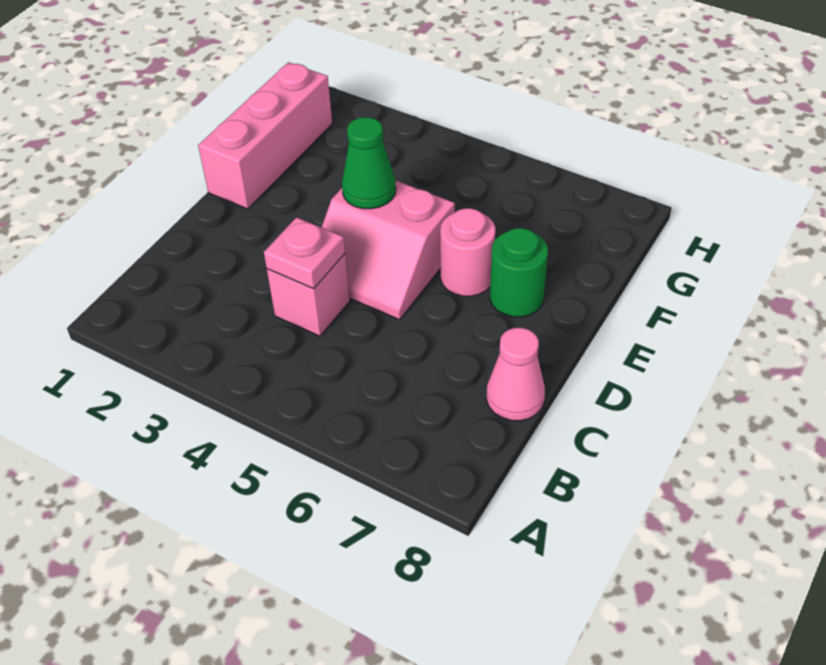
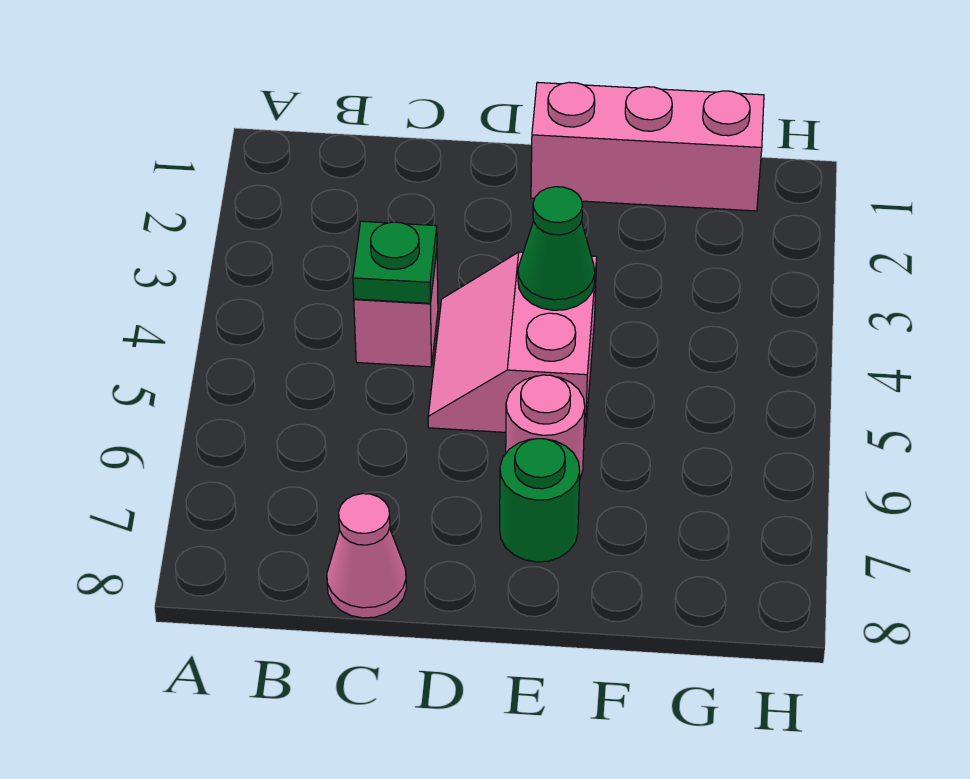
pink plate C4 level 2 -> green plate C4 level 2

